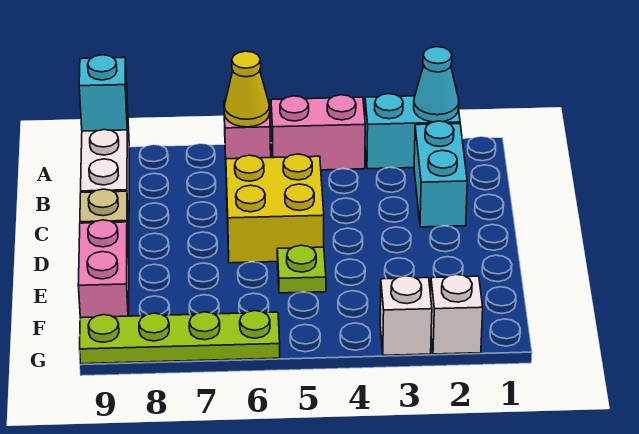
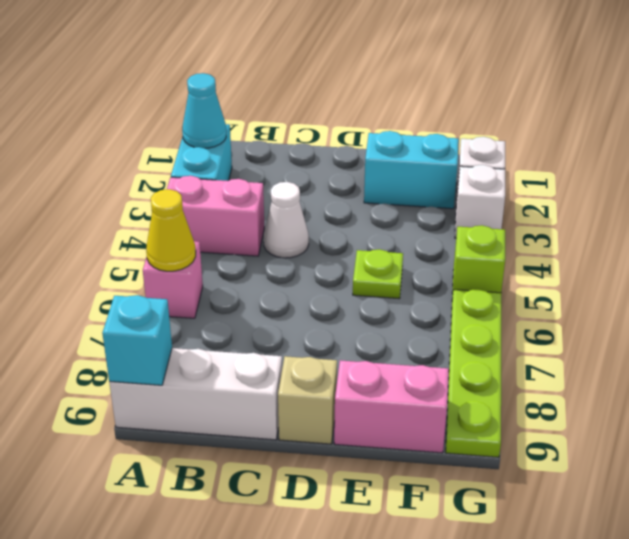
pink brick A4:A5 level 1 -> pink brick A4:B4 level 1
cyan brick B2:C2 level 1 -> cyan brick E2:F2 level 1
none -> white cone C4 level 1
yellow brick C5:D6 level 1 -> none
none -> lime brick G5 level 1

